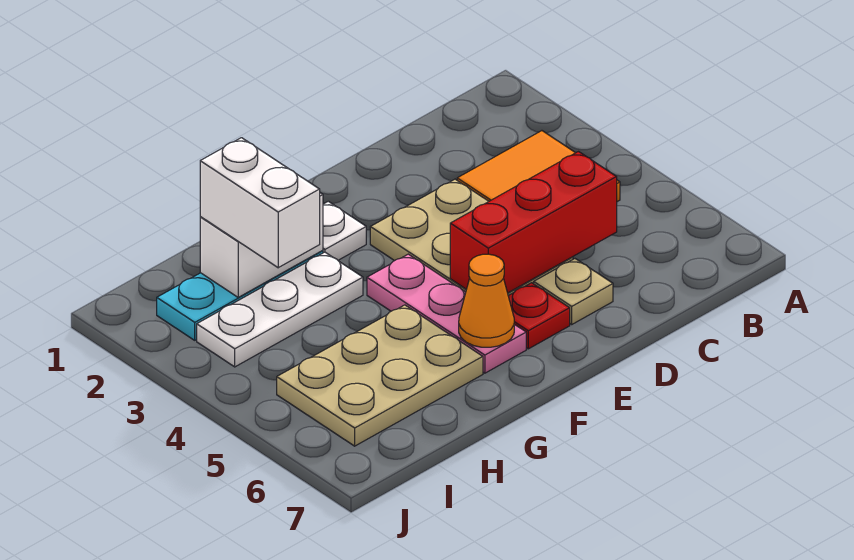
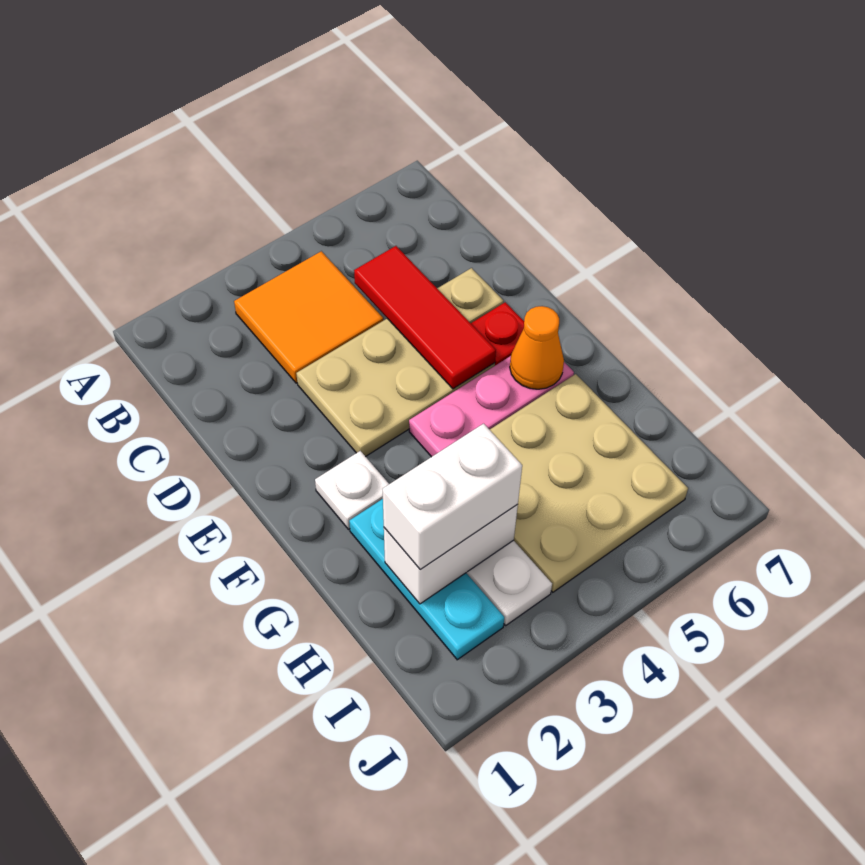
red brick C5:E5 level 2 -> red tile C5:E5 level 2
white brick G2:H2 level 2 -> white brick H2:H3 level 2
tan plate G5:I6 level 1 -> tan plate G4:I6 level 1

